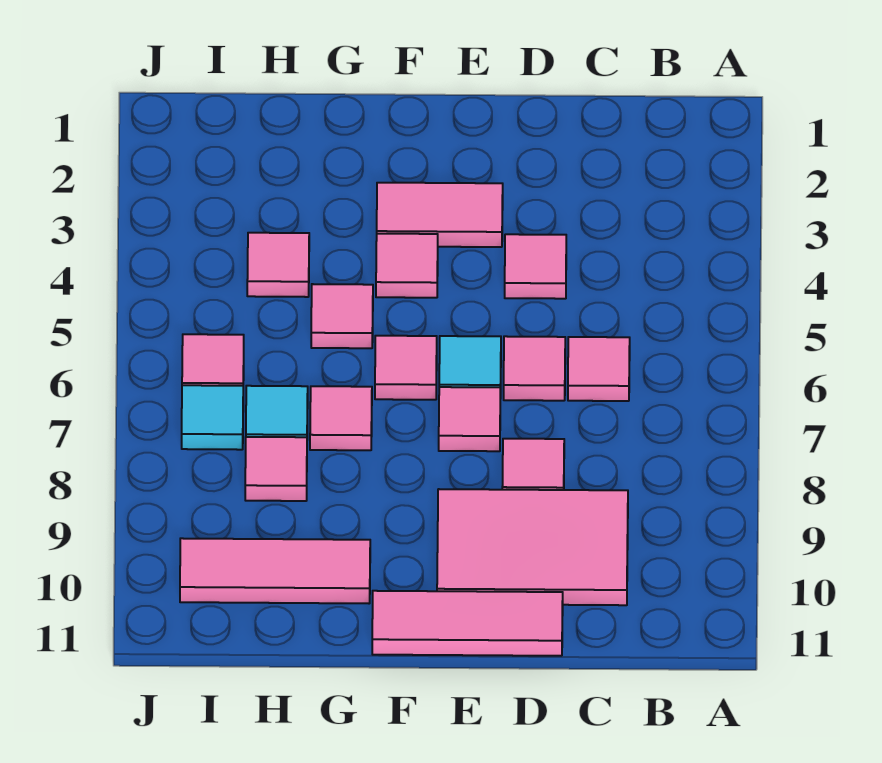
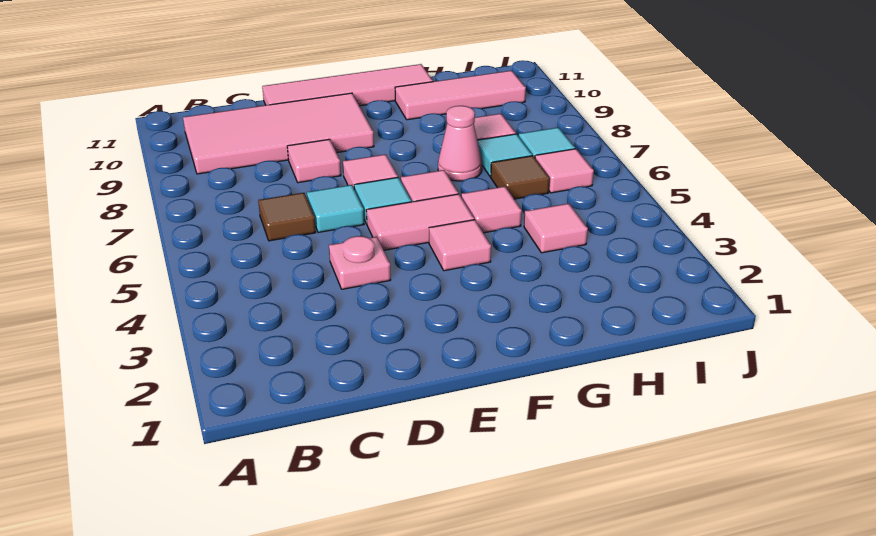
pink tile C6 level 1 -> brown tile C6 level 1
pink tile C9:E10 level 1 -> pink tile B9:E10 level 1
pink tile D4 level 1 -> pink plate D4 level 1
pink tile D6 level 1 -> cyan tile D6 level 1
pink tile D11:F11 level 1 -> pink tile D11:G11 level 1
pink tile E3:F3 level 1 -> pink tile E5:F5 level 1
pink tile G7 level 1 -> pink cone G7 level 1
none -> brown tile H6 level 1

